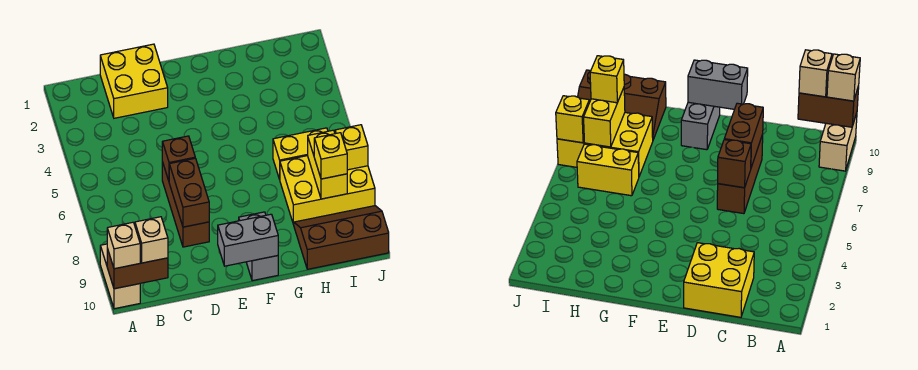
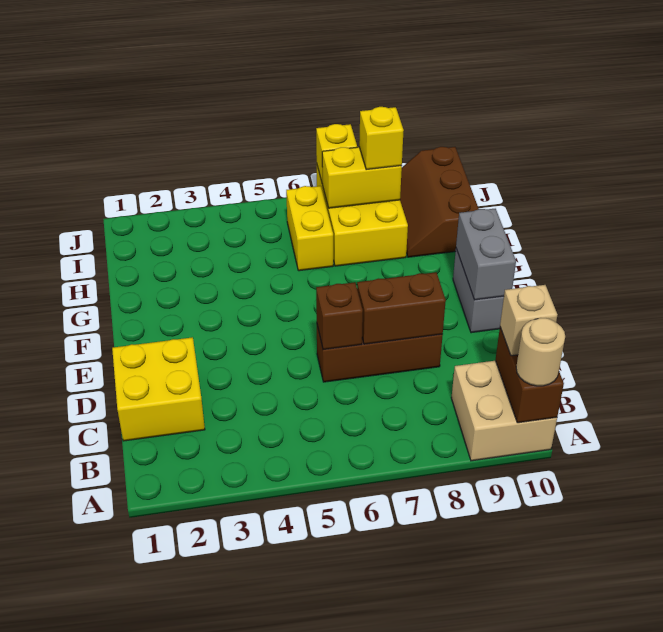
tan brick A9:A10 level 1 -> tan brick A9:B10 level 1
tan brick A10 level 3 -> tan round brick A10 level 3
grey brick F9:F10 level 1 -> grey brick E10:F10 level 1

